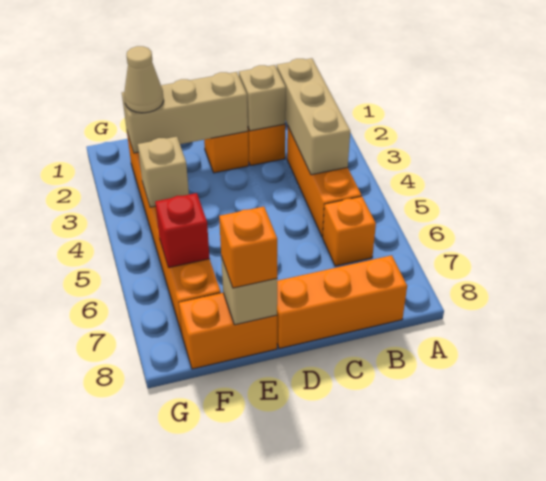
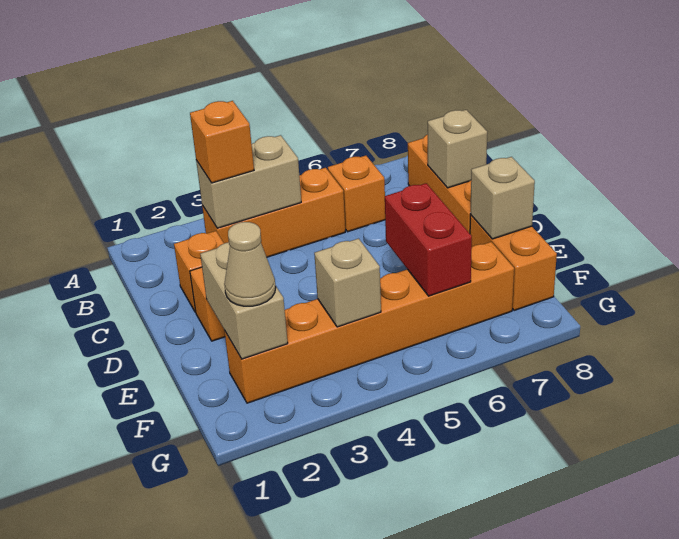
tan brick B2:B4 level 2 -> tan brick B3:B4 level 2
tan brick C2 level 2 -> tan brick C8 level 2
tan brick D2:F2 level 2 -> tan brick E2:F2 level 2
orange brick E8 level 3 -> orange brick B3 level 3
red brick F6 level 2 -> red brick E6:F6 level 2

